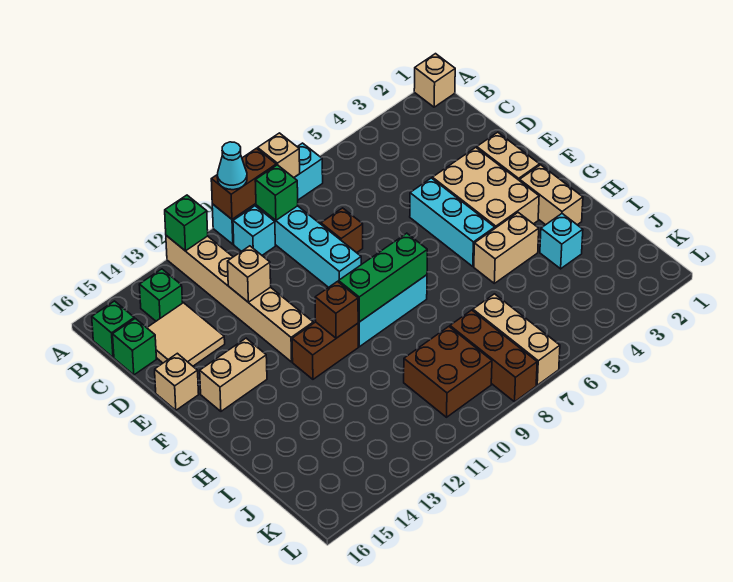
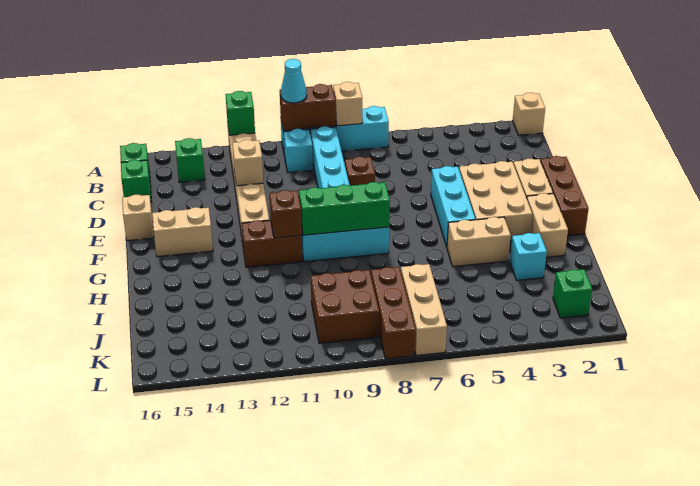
green brick B9 level 2 -> green brick K2 level 1
tan tile C14:D15 level 1 -> none
none -> brown brick E1:G1 level 1

